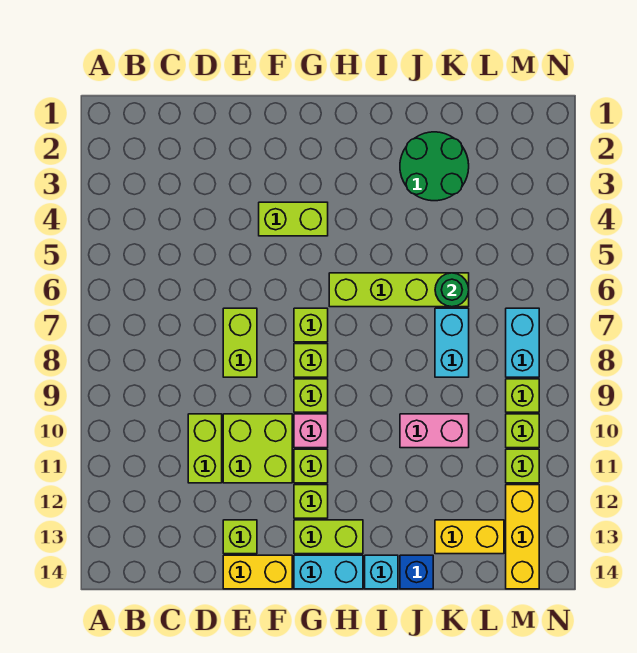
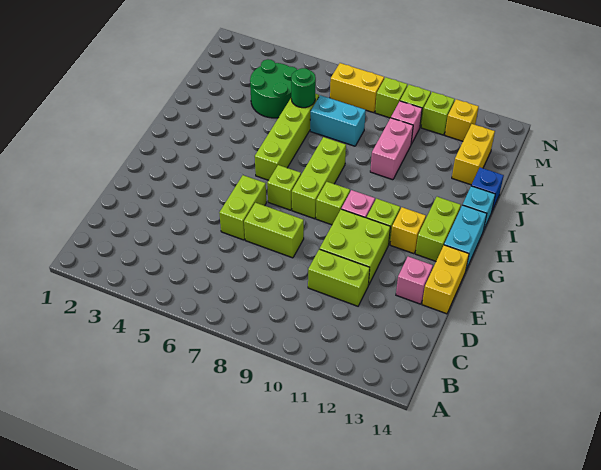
lime brick E13 level 1 -> pink brick E13 level 1
lime brick F4:G4 level 1 -> lime brick E6:F6 level 1
lime brick G8 level 1 -> lime brick G8:I8 level 1
lime brick G12 level 1 -> yellow brick G12 level 1
green round brick J2:K3 level 1 -> green round brick K4:L5 level 1
none -> pink brick L10 level 1
cyan brick M7:M8 level 1 -> yellow brick M7:M8 level 1
yellow brick M12:M14 level 1 -> yellow brick M12 level 1

